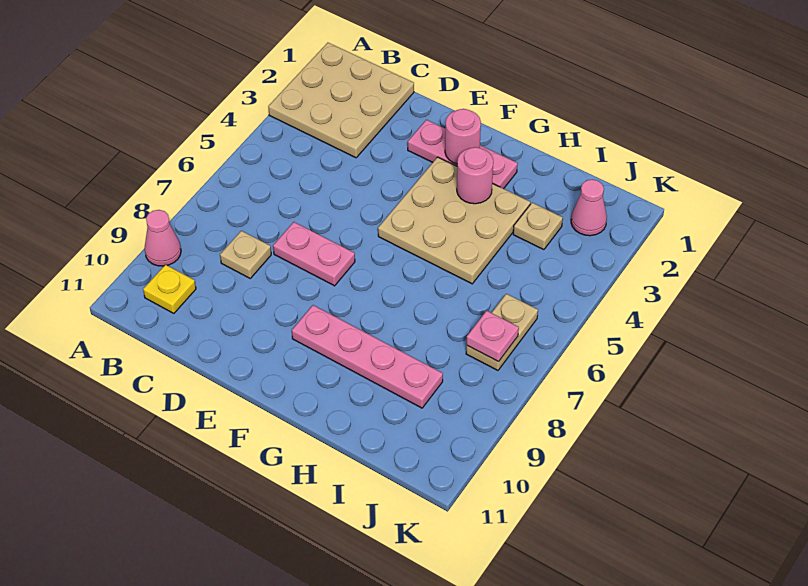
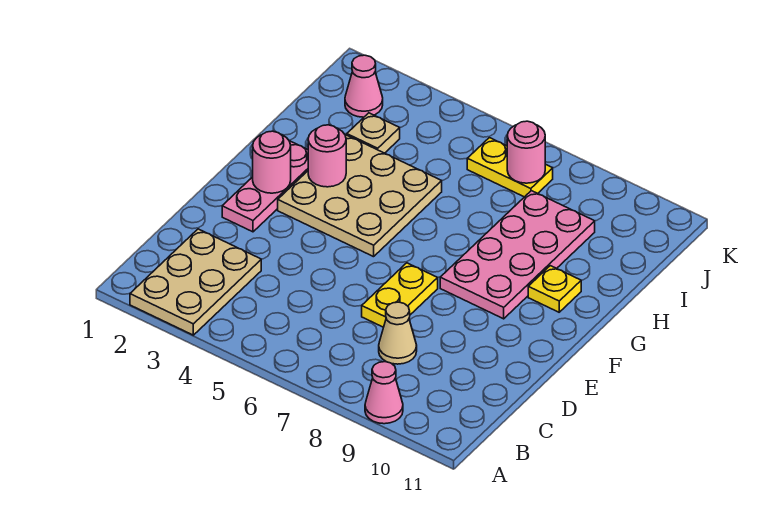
tan plate A1:C3 level 1 -> tan plate A2:C3 level 1
yellow plate B10 level 1 -> yellow plate G10 level 1
tan plate C8 level 1 -> tan cone C8 level 1
pink plate D7:E7 level 1 -> yellow plate D7:E7 level 1
pink plate F9:I9 level 1 -> pink plate F8:I9 level 1
tan plate J6:J7 level 1 -> yellow plate J6:J7 level 1
pink plate J7 level 2 -> pink round brick J7 level 2

